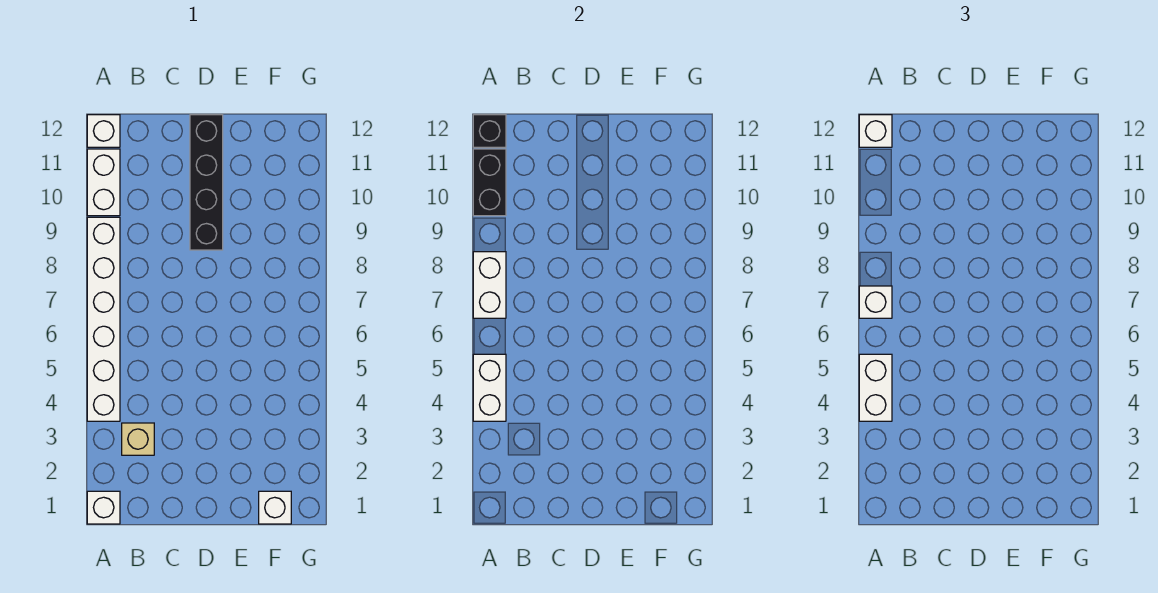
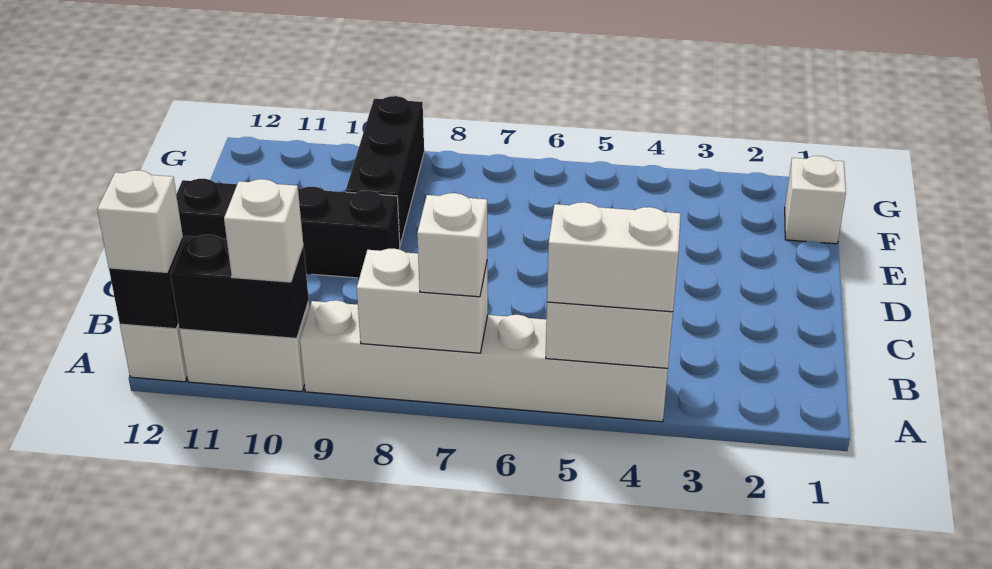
white brick A1 level 1 -> white brick A10 level 3
tan brick B3 level 1 -> none
none -> black brick E9:G9 level 1

